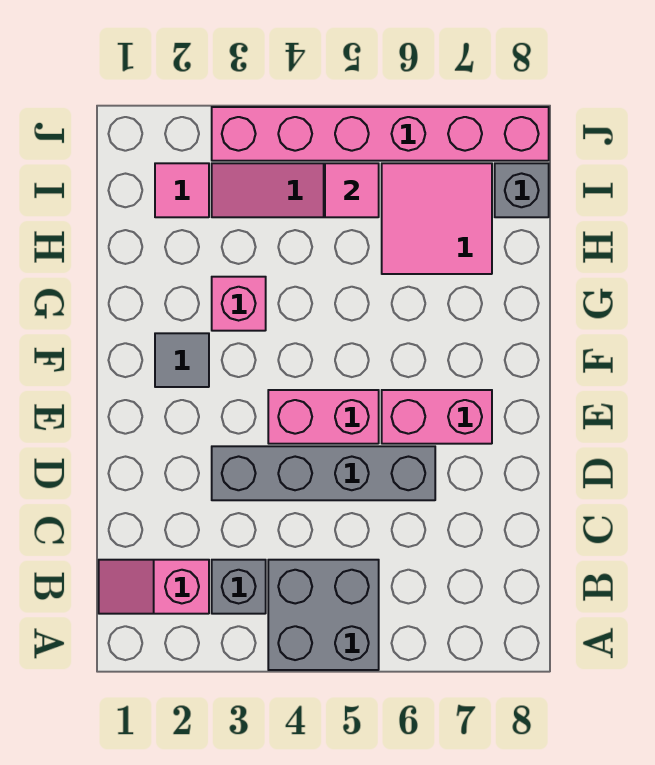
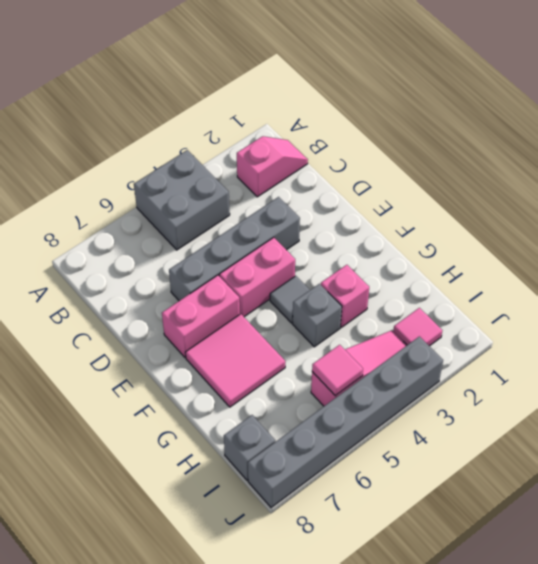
grey brick B3 level 1 -> grey brick G4 level 1
grey tile F2 level 1 -> grey tile F4 level 1
pink tile H6:I7 level 1 -> pink tile F6:G7 level 1
pink brick J3:J8 level 1 -> grey brick J3:J8 level 1

